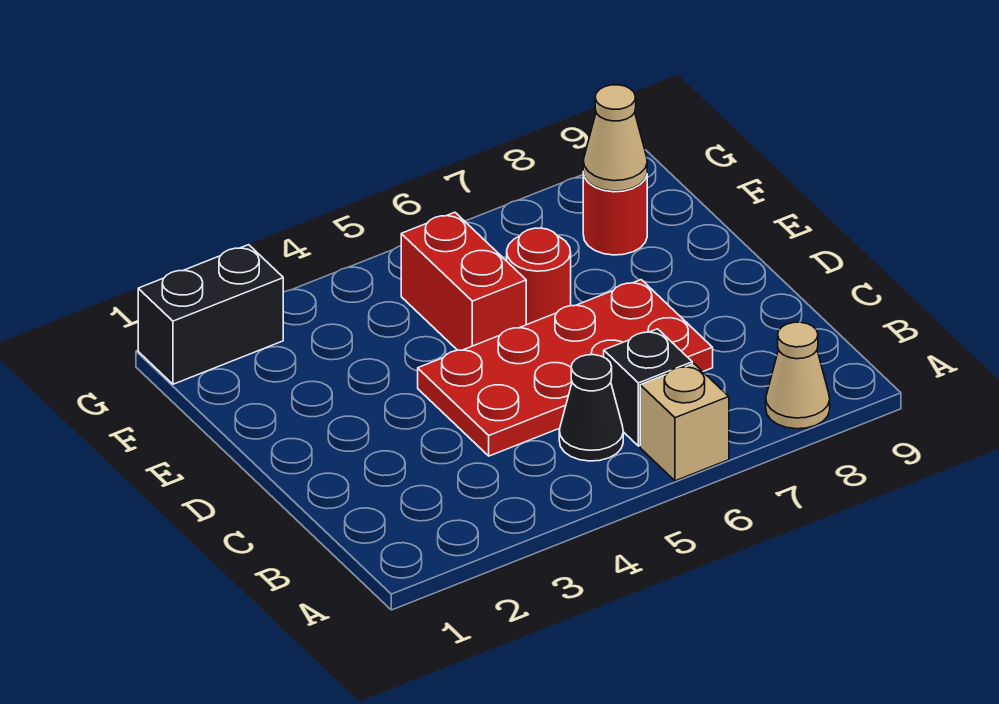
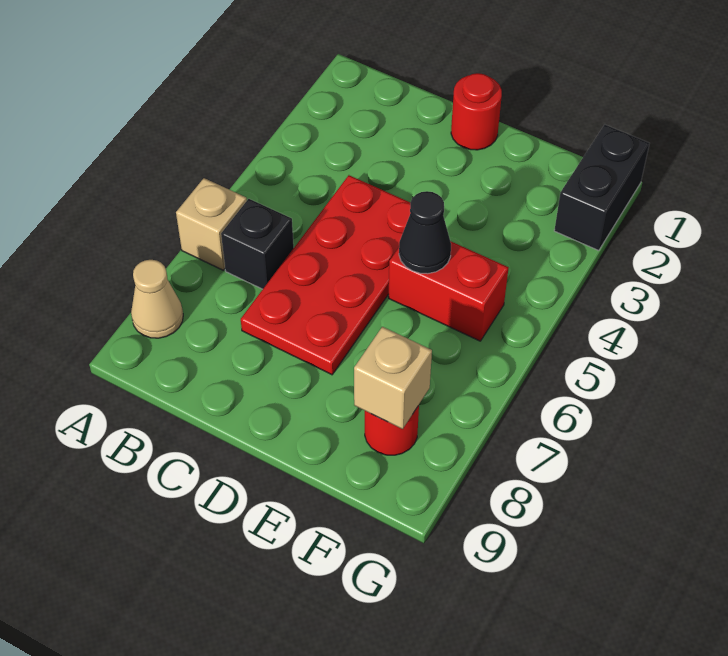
black cone B5 level 1 -> black cone E5 level 2
red round brick E6 level 1 -> red round brick D1 level 1
tan cone F8 level 2 -> tan brick F8 level 2

